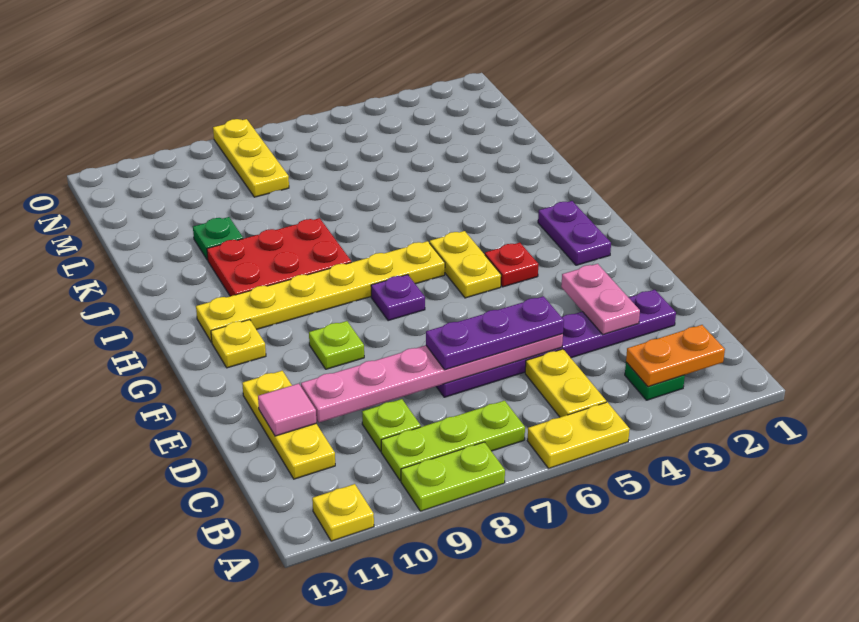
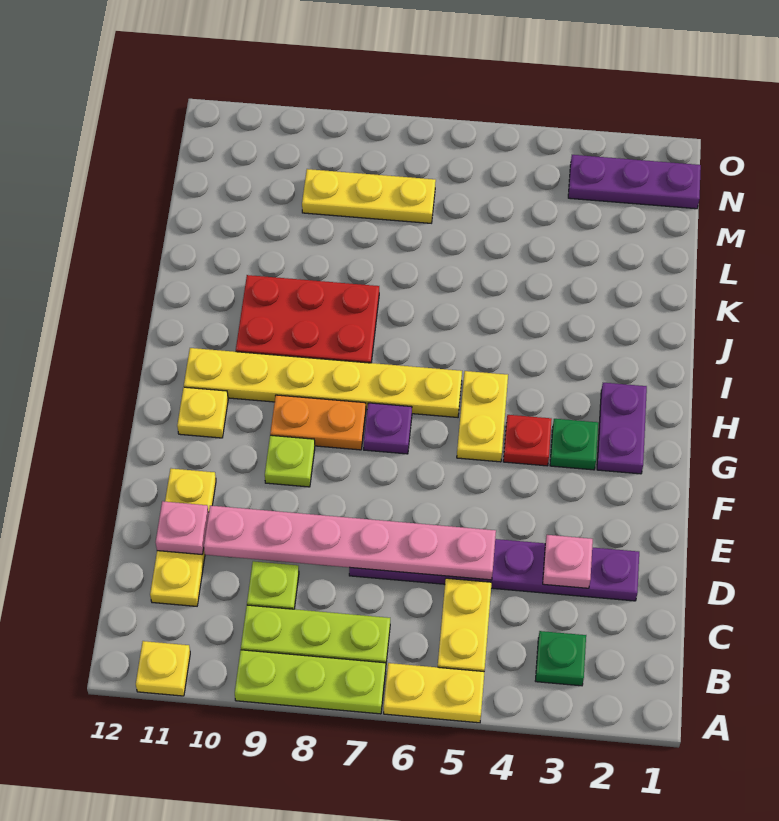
lime plate A8:A9 level 1 -> lime plate A7:A9 level 1
orange plate B2:B3 level 2 -> orange plate G8:G9 level 1
pink plate D3:E3 level 2 -> pink plate D3 level 2
purple plate D5:D7 level 3 -> purple plate N1:N3 level 1
pink tile D11 level 2 -> pink plate D11 level 2
green plate K10 level 1 -> green plate G3 level 1
yellow plate M8:O8 level 1 -> yellow plate M7:M9 level 1

